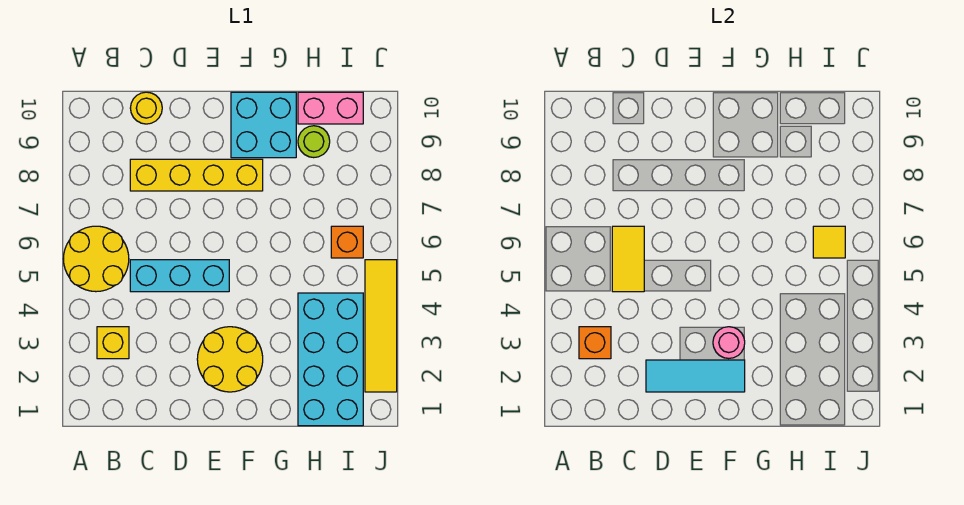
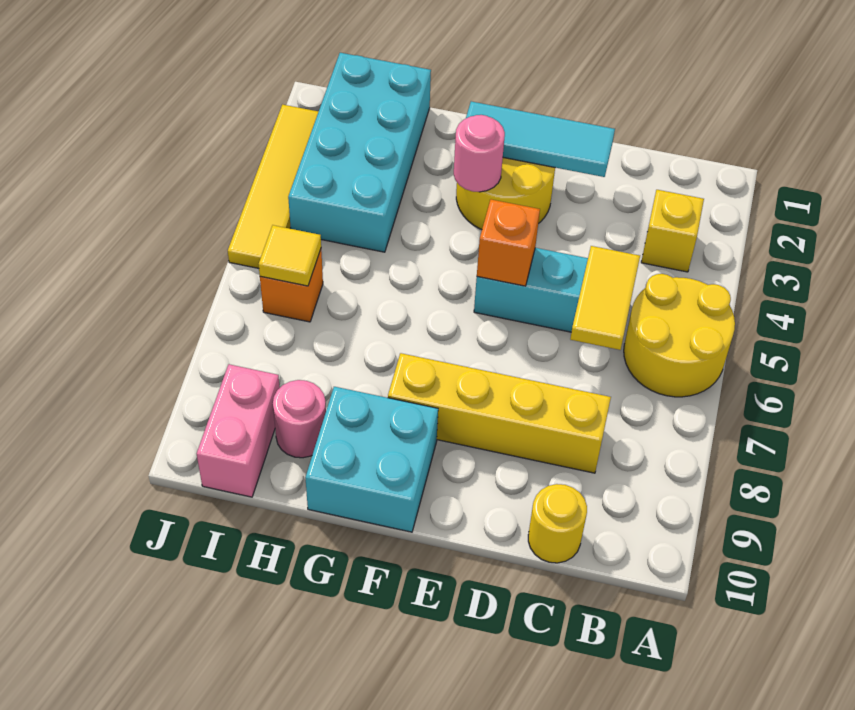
orange brick B3 level 2 -> orange brick E5 level 2
lime round brick H9 level 1 -> pink round brick H9 level 1
pink brick H10:I10 level 1 -> pink brick I9:I10 level 1

